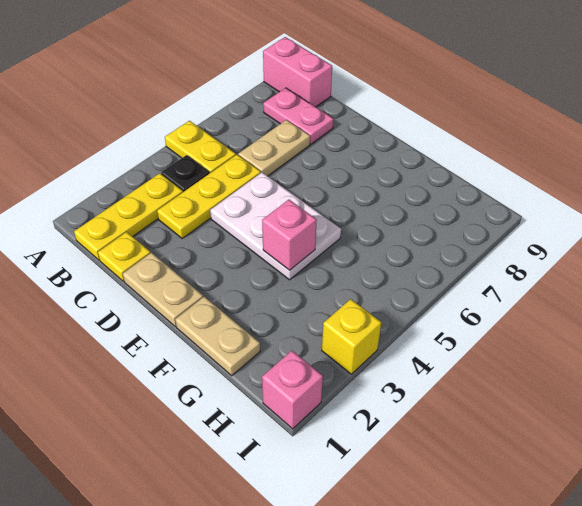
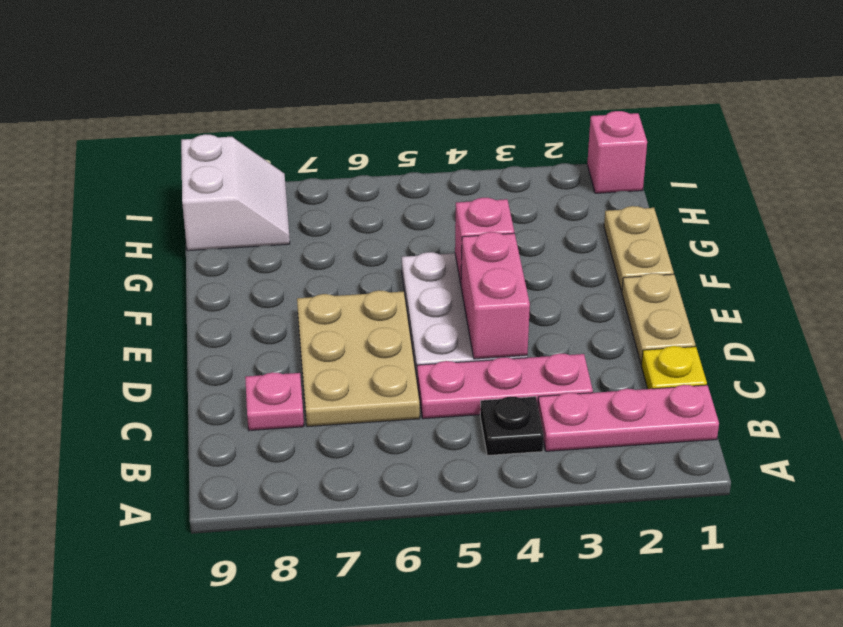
yellow plate A5:B5 level 1 -> none
pink brick A9:B9 level 1 -> pink brick D4:E4 level 2
yellow plate B1:B3 level 1 -> pink plate B1:B3 level 1
pink plate B8:C8 level 1 -> pink plate C8 level 1
yellow plate C3:C5 level 1 -> pink plate C3:C5 level 1
tan plate C6:C7 level 1 -> tan plate C6:E7 level 1
none -> white slope H8:I9 level 1 top 9
yellow brick I3 level 1 -> none

